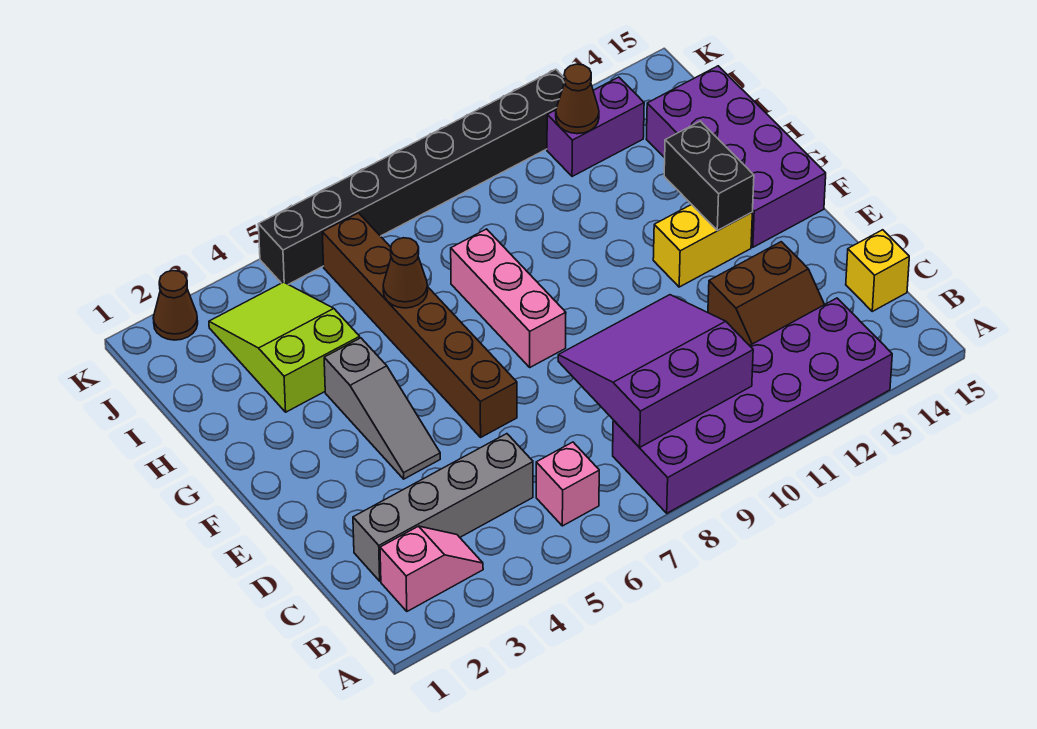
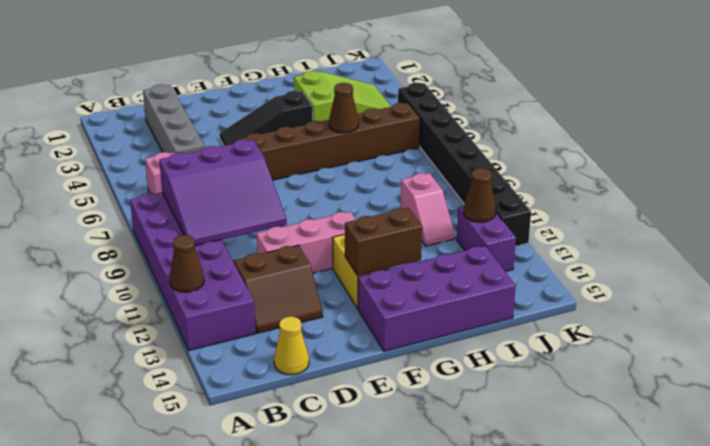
pink slope B2:B3 level 1 top 2 -> pink slope I10:I11 level 1 top 10
purple slope B8:D10 level 2 top B -> purple slope B8:D10 level 2 top 8
brown slope C12:D13 level 1 top D -> brown slope C12:D13 level 1 top 12
yellow brick C15 level 1 -> yellow cone C15 level 1
grey slope E4:G4 level 1 top G -> black slope E4:G4 level 1 top G
pink brick F8:H8 level 1 -> pink brick D11:F11 level 1
black brick F13:G13 level 2 -> brown brick F13:G13 level 2
brown cone K2 level 1 -> brown cone A12 level 2

